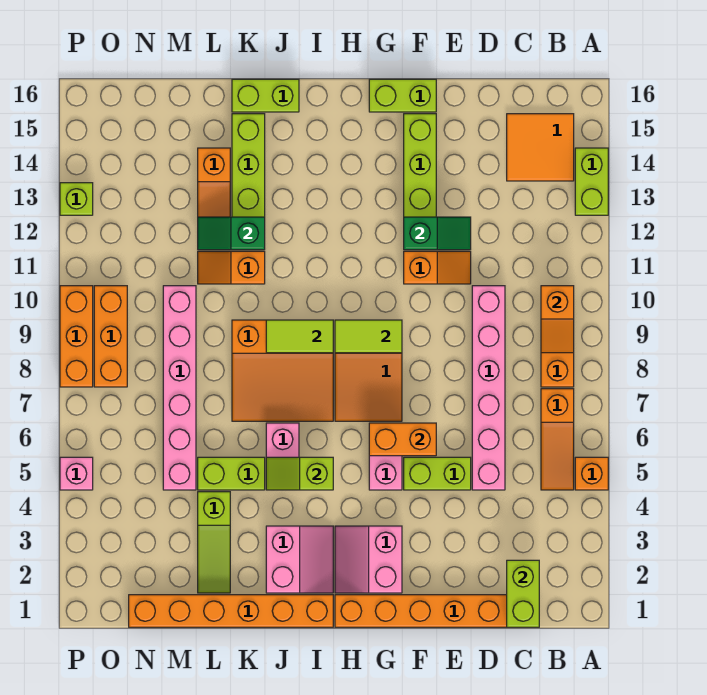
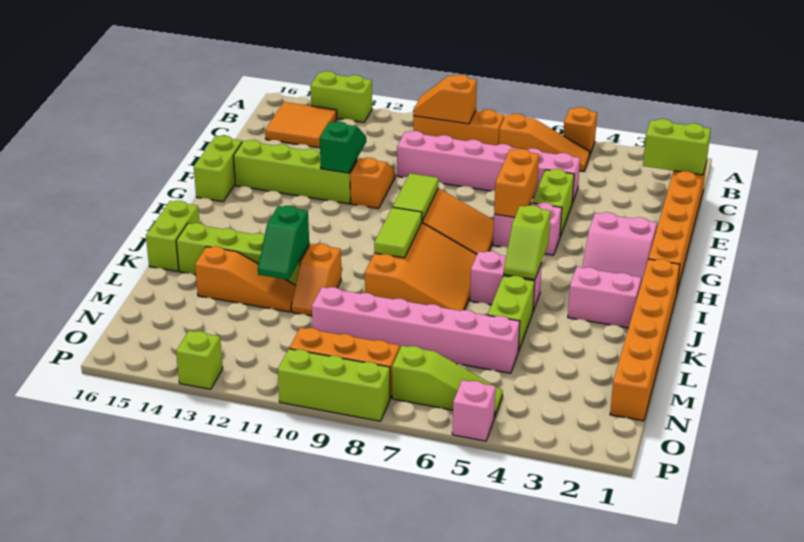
orange slope B9:B10 level 2 top 10 -> orange slope B9:B10 level 2 top 9
lime slope L2:L4 level 1 top 4 -> lime slope O5:O7 level 1 top 7
orange brick P8:P10 level 1 -> lime brick P8:P10 level 1

